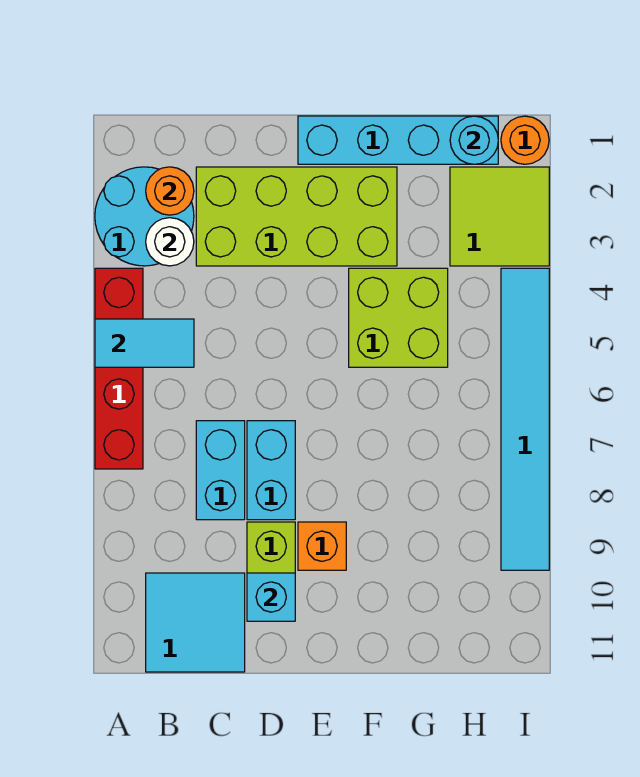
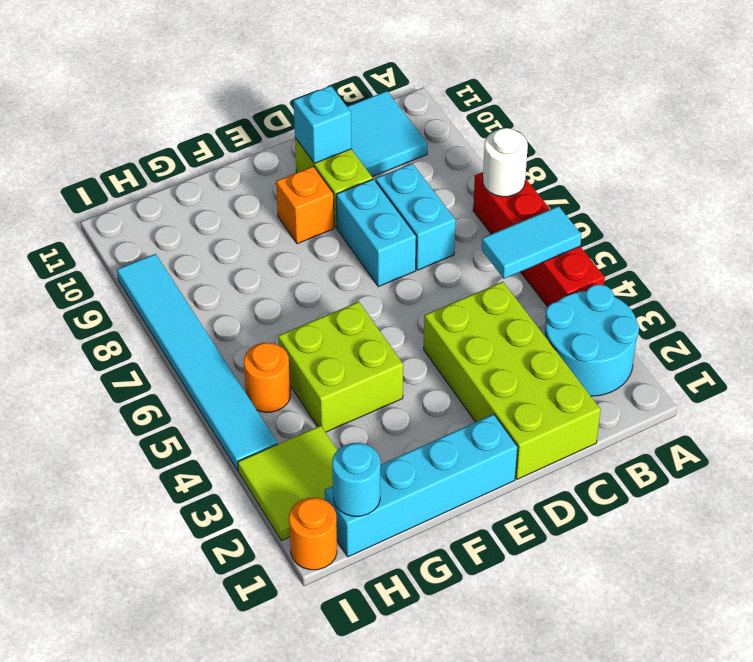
orange round brick B2 level 2 -> orange round brick H5 level 1
white round brick B3 level 2 -> white round brick A7 level 2
lime brick C2:F3 level 1 -> lime brick C1:D4 level 1

